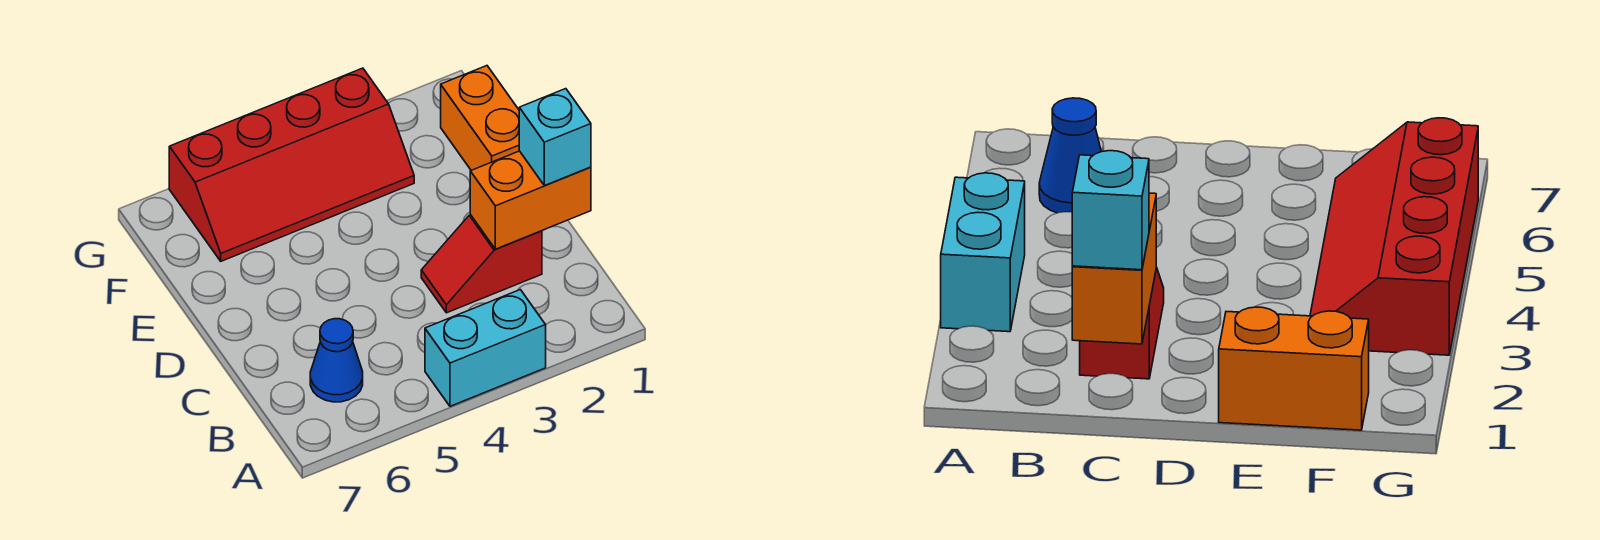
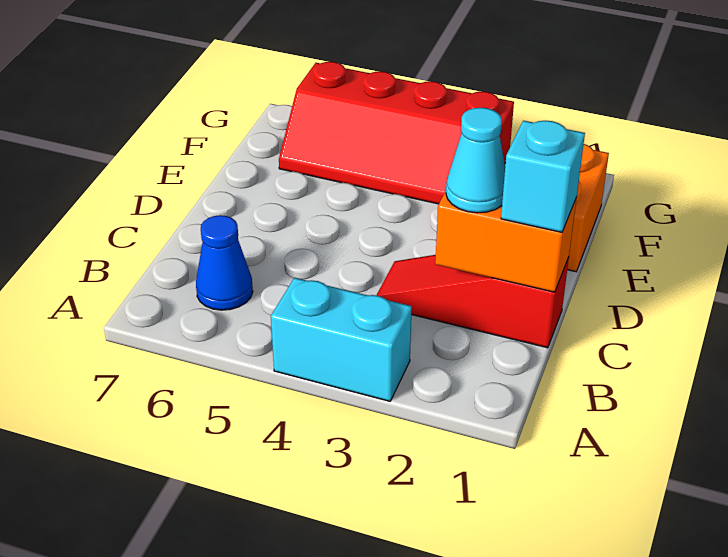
red slope C2:C3 level 1 top 2 -> red slope C1:C3 level 1 top 1
none -> cyan cone C2 level 3

